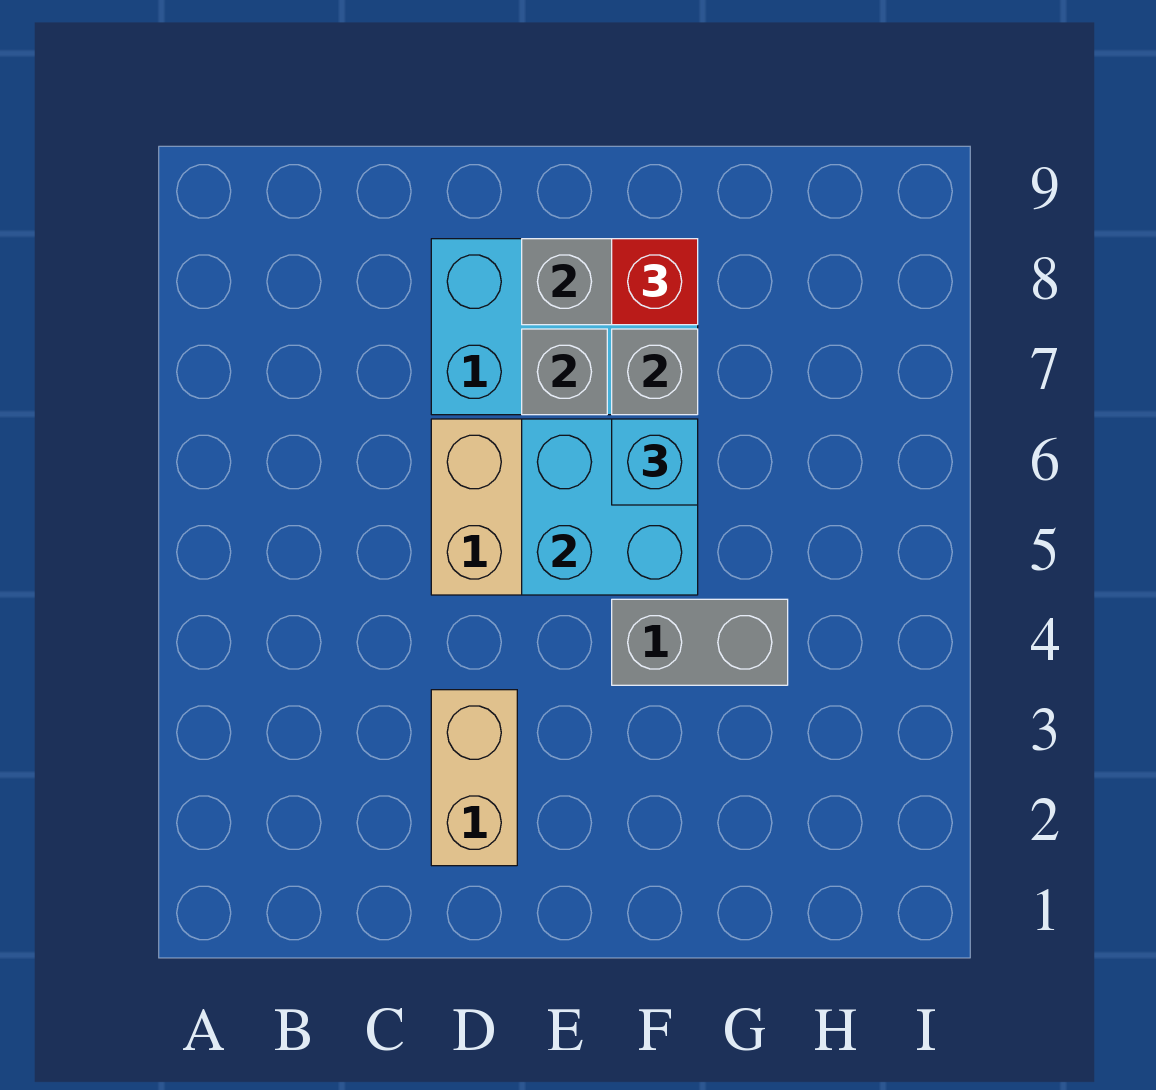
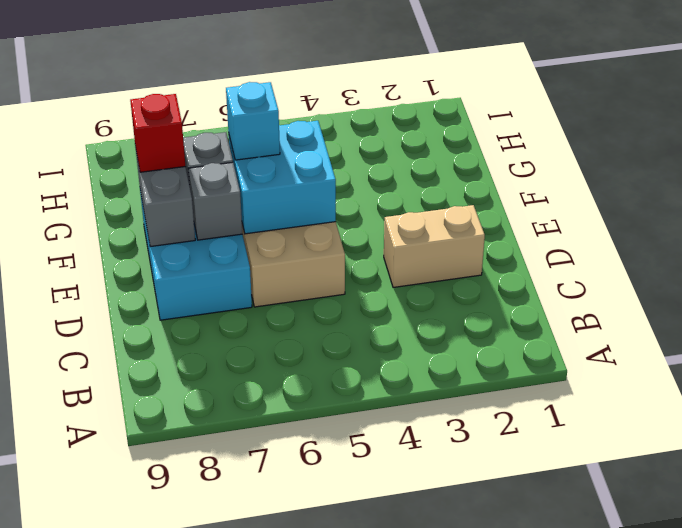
grey brick F4:G4 level 1 -> none

